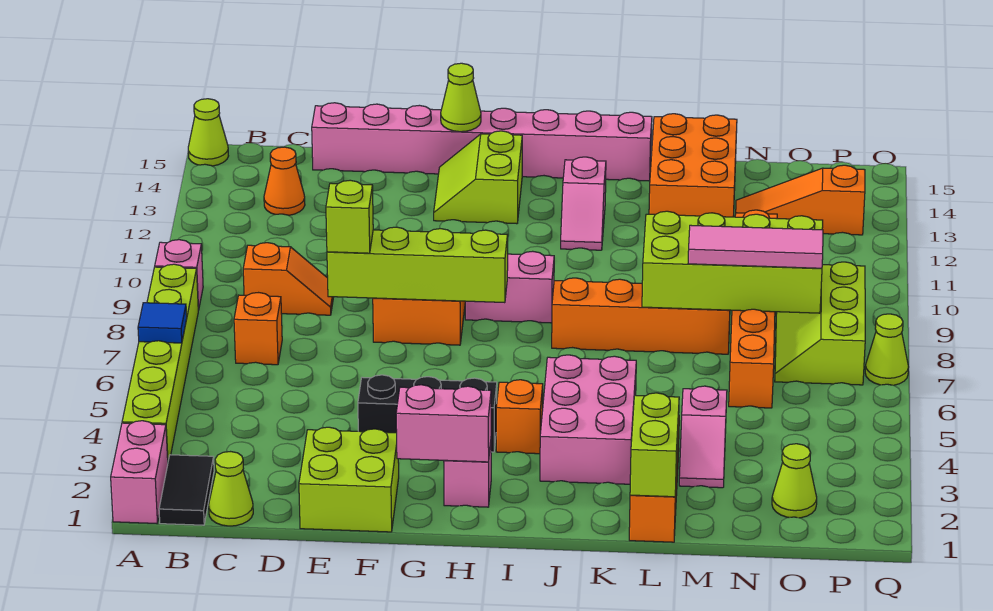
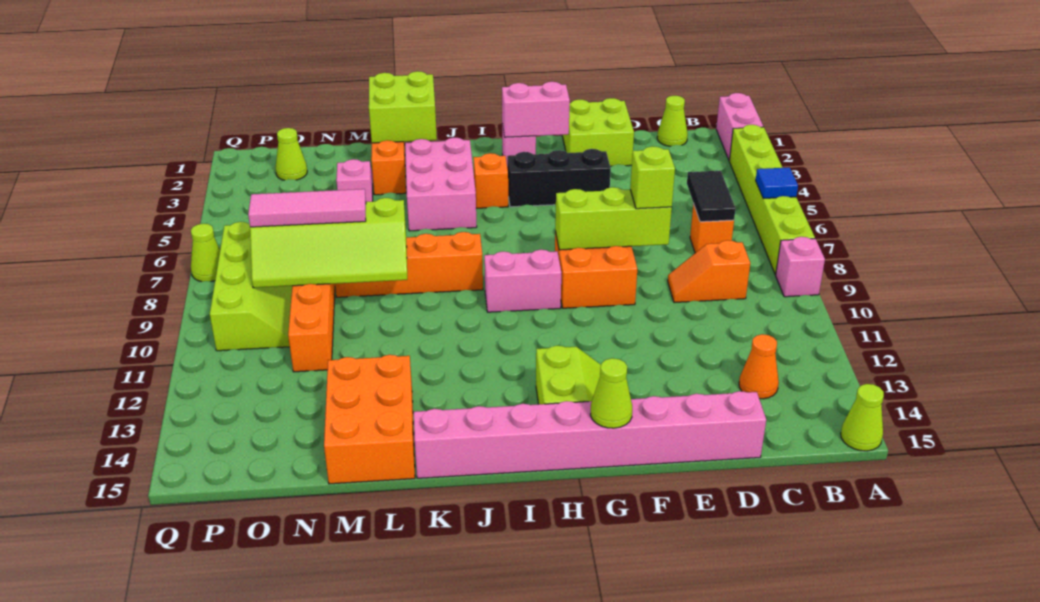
black tile B1:B2 level 1 -> black tile C6:C7 level 2
lime brick E8:H8 level 2 -> lime brick E8:G8 level 2
pink slope J12:J13 level 1 top 13 -> none
lime brick L1:L2 level 2 -> lime brick K1:L2 level 2
lime brick L8:O9 level 2 -> lime slope L8:O9 level 2 top 8
orange slope N13:P13 level 1 top P -> none
lime slope O7:P9 level 1 top P -> lime slope O7:P10 level 1 top P

